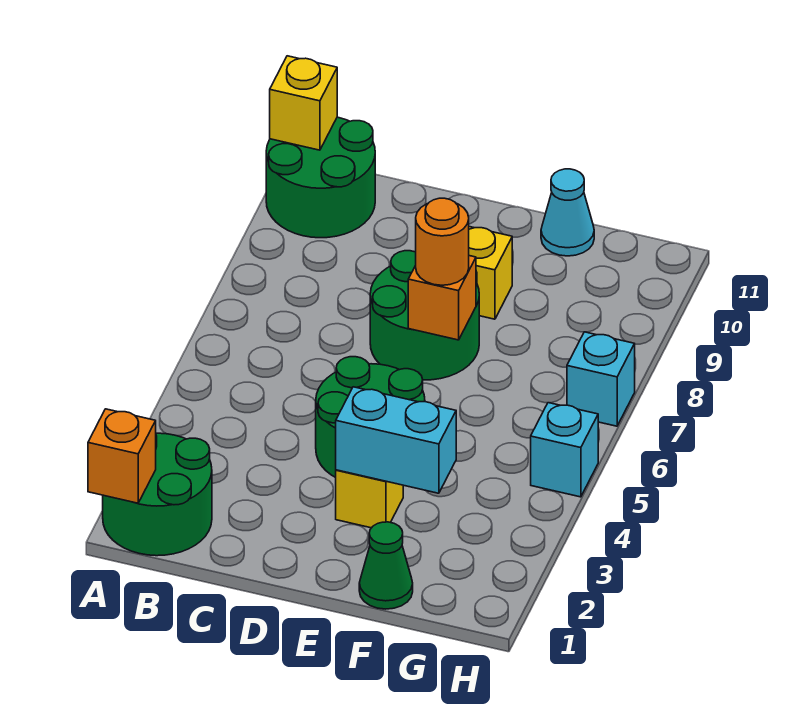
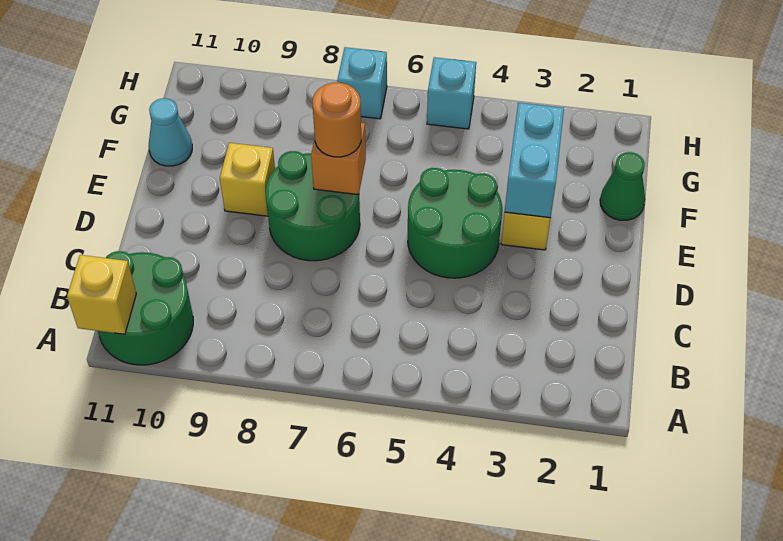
green round brick A1:B2 level 1 -> none
orange brick A1 level 2 -> none

